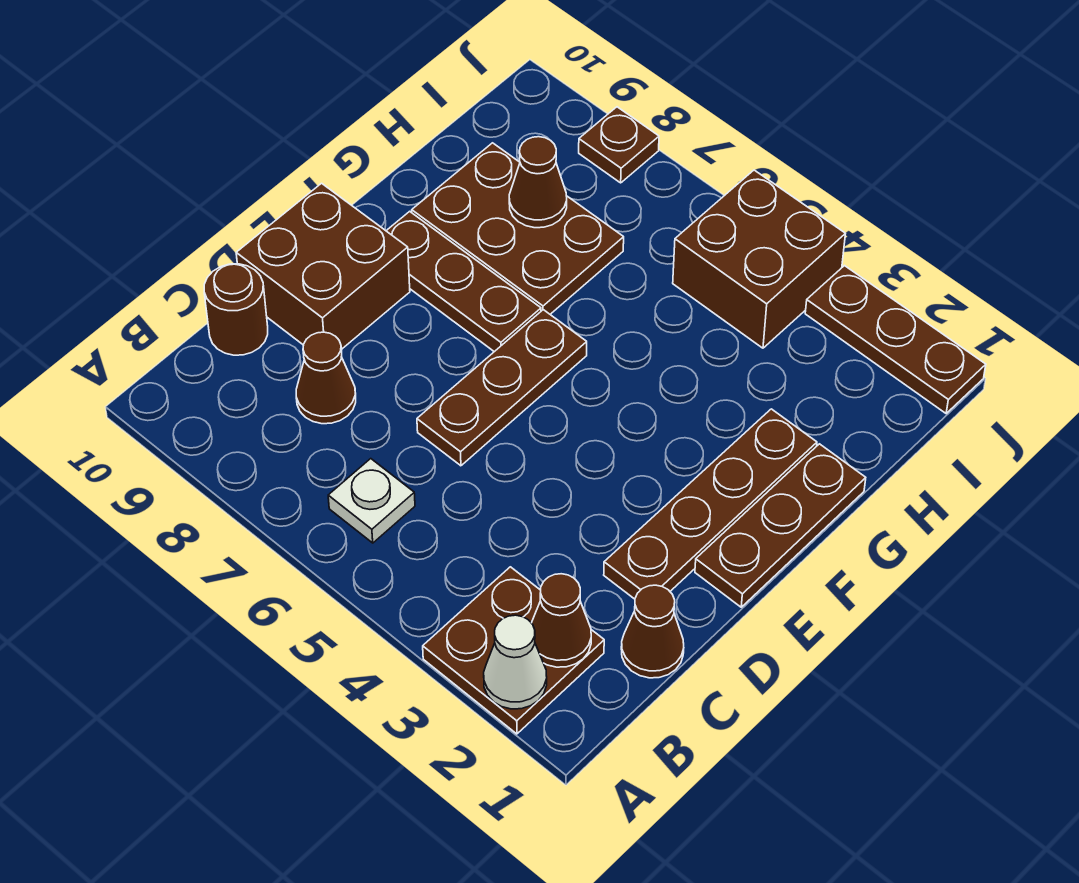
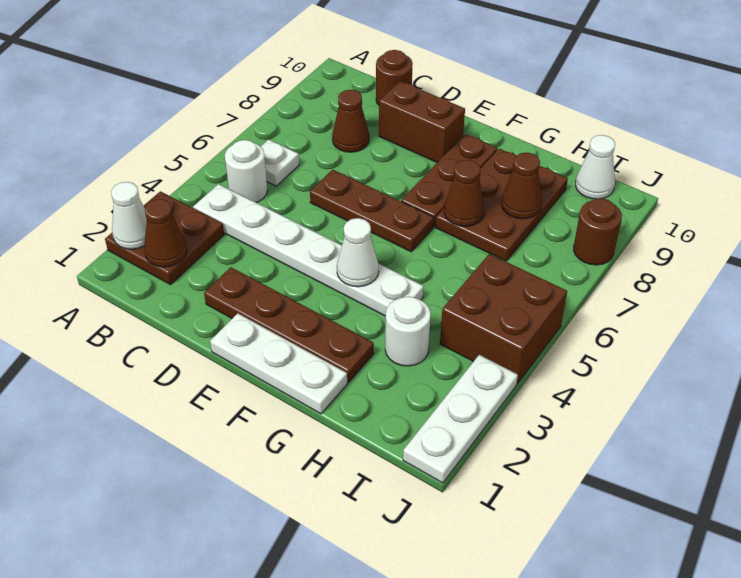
none -> white plate B4:G4 level 1
none -> white round brick B5 level 1
brown cone C1 level 1 -> brown cone G7 level 2
brown brick D9:E10 level 1 -> brown brick D9:E9 level 1
brown plate E1:G1 level 1 -> white plate E1:G1 level 1
none -> white cone F4 level 2
none -> white round brick H3 level 1
none -> white cone I10 level 1
brown plate J1:J3 level 1 -> white plate J1:J3 level 1
brown plate J8 level 1 -> brown round brick J8 level 1

